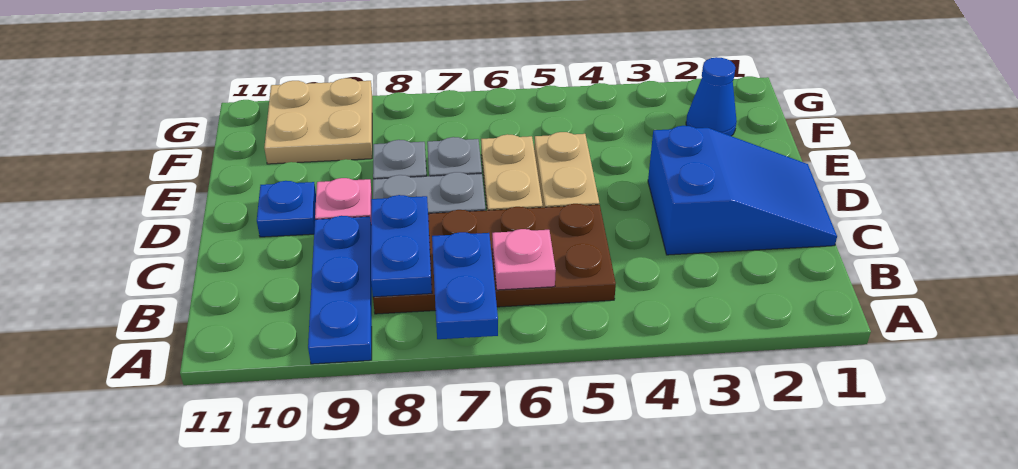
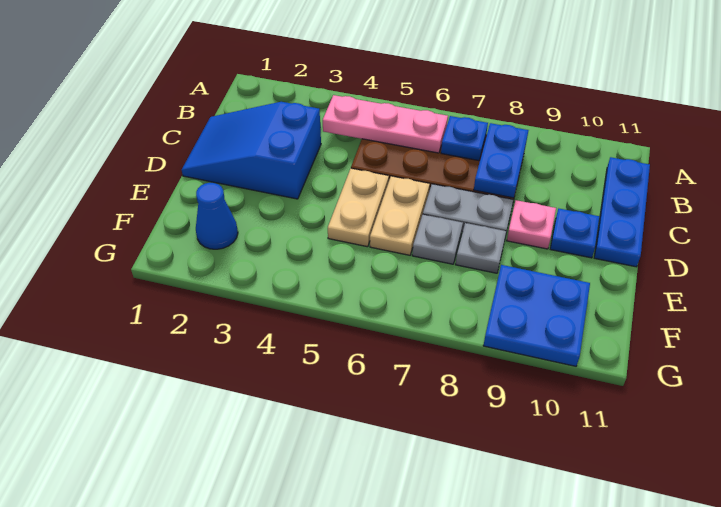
blue plate A7:B7 level 2 -> blue plate B7 level 2
blue plate A9:C9 level 1 -> blue plate B11:D11 level 1
pink plate B6 level 2 -> pink plate B4:B6 level 2
tan plate F9:G10 level 1 -> blue plate F9:G10 level 1

